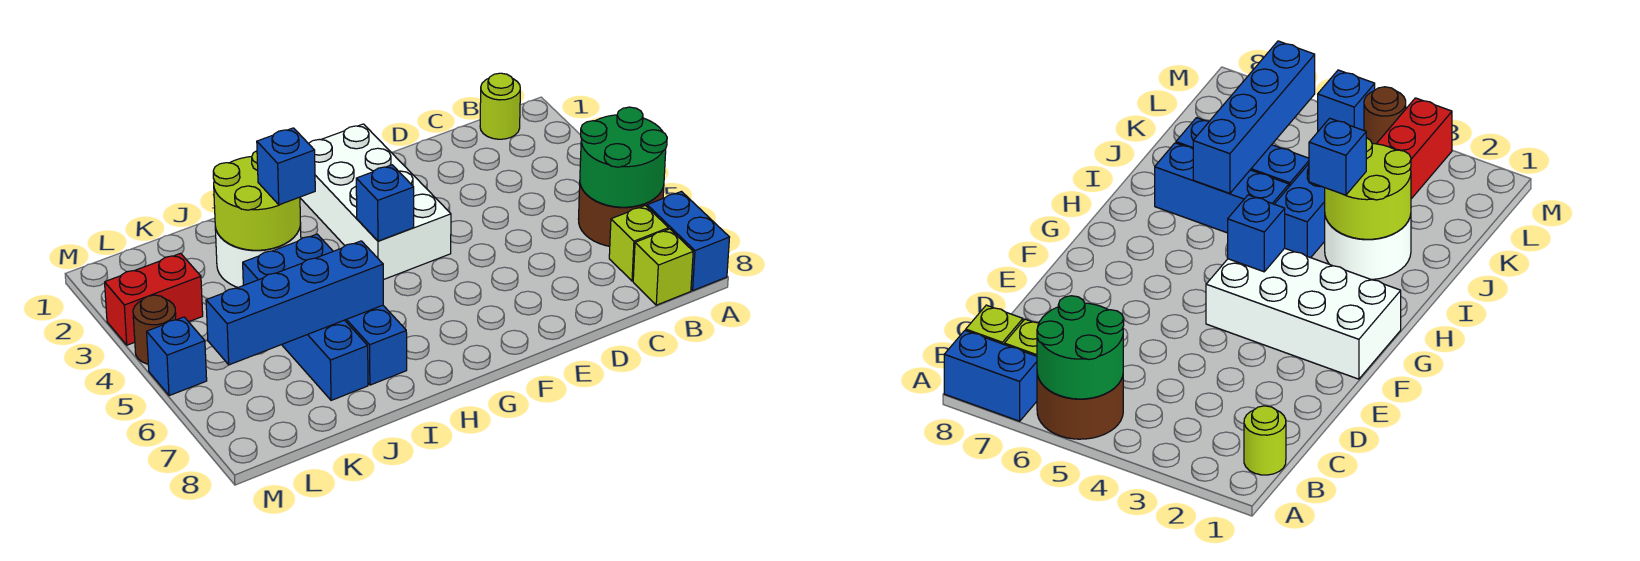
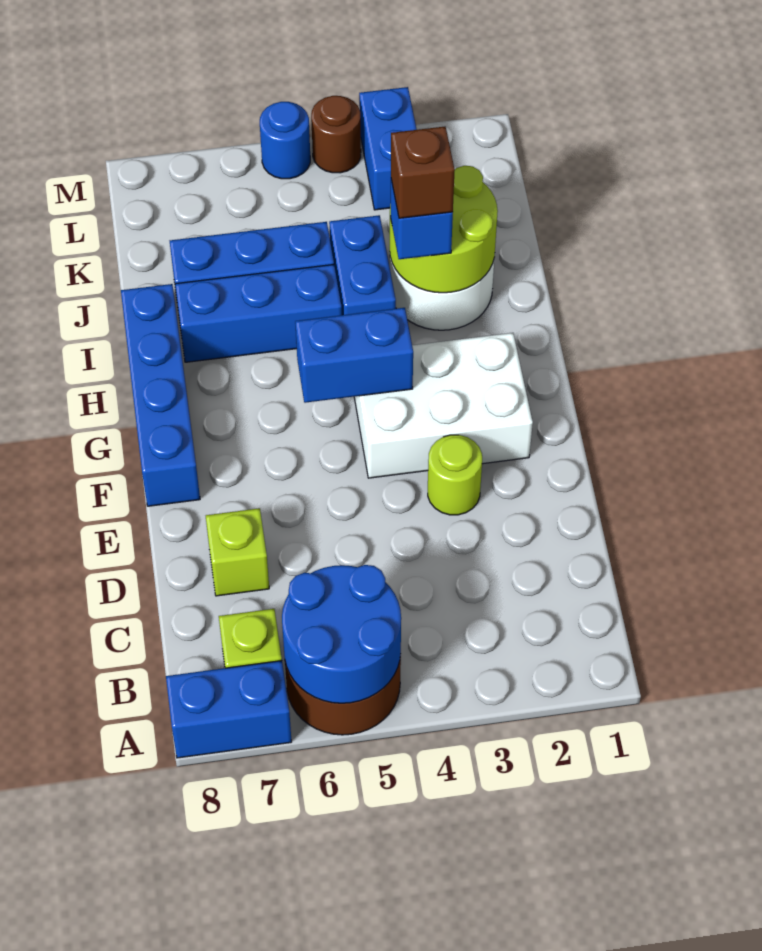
green round brick A5:B6 level 2 -> blue round brick A5:B6 level 2
lime round brick B1 level 1 -> lime round brick E3 level 1
lime brick B8 level 1 -> lime brick D7 level 1
white brick F1:G4 level 1 -> white brick F2:G4 level 1
blue brick G4 level 2 -> blue brick G4:G5 level 2
none -> brown brick I3 level 4
blue brick I6:L6 level 2 -> blue brick F8:I8 level 1
red brick L3:M3 level 1 -> blue brick L3:M3 level 1
blue brick M5 level 1 -> blue round brick M5 level 1

